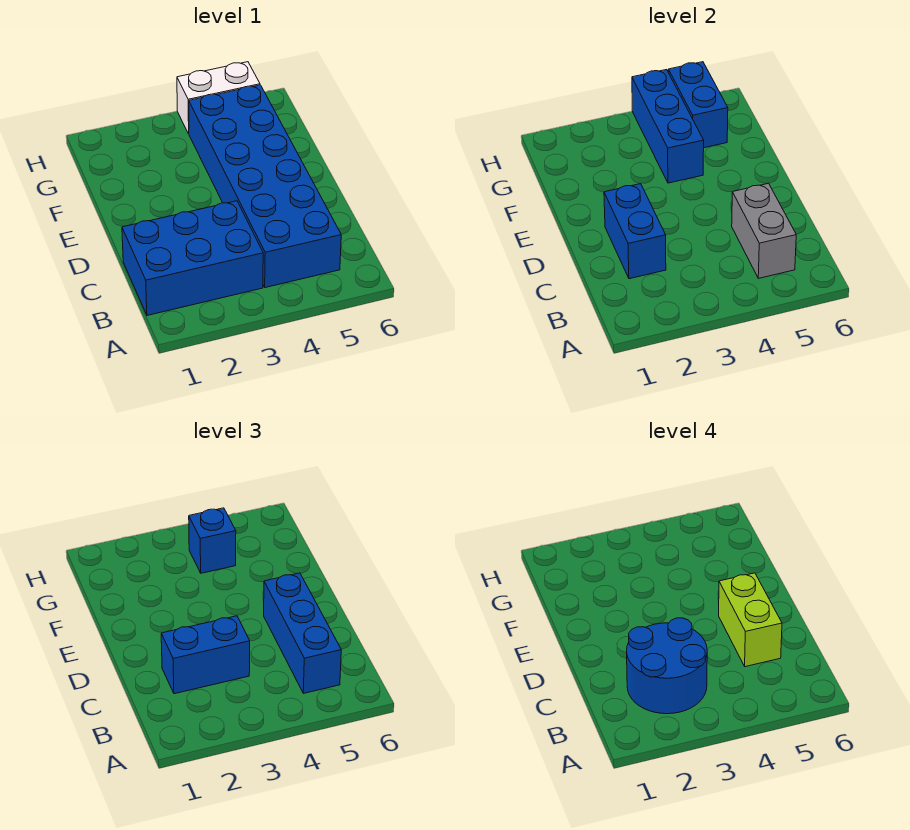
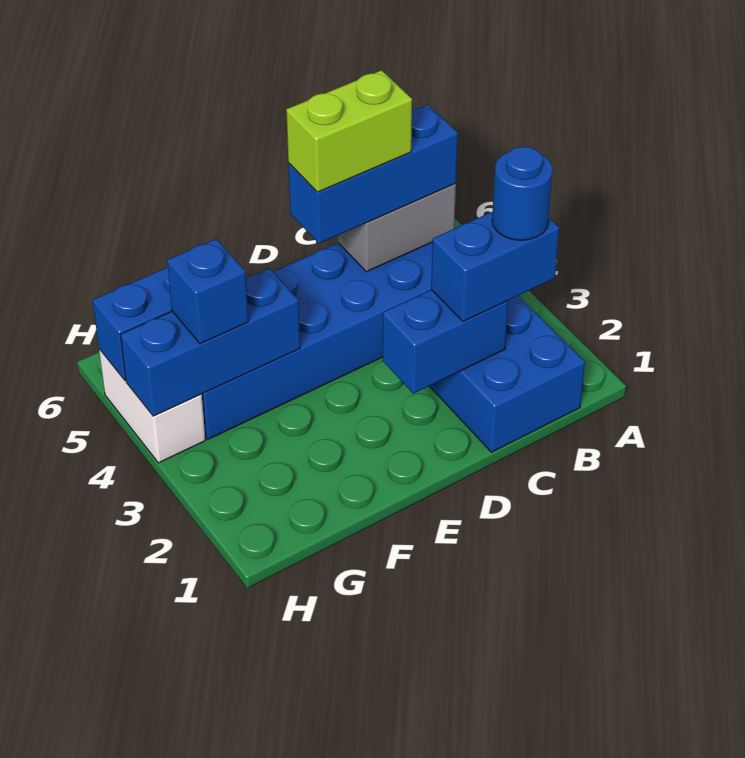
blue round brick B2:C3 level 4 -> blue round brick B2 level 4
blue brick C2:C3 level 3 -> blue brick B2:C2 level 3

